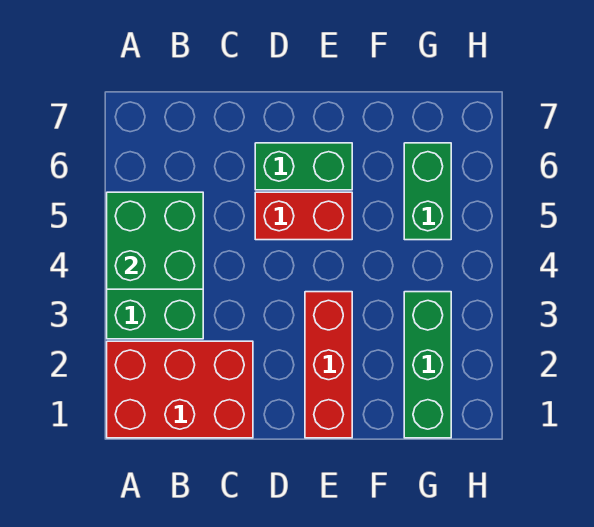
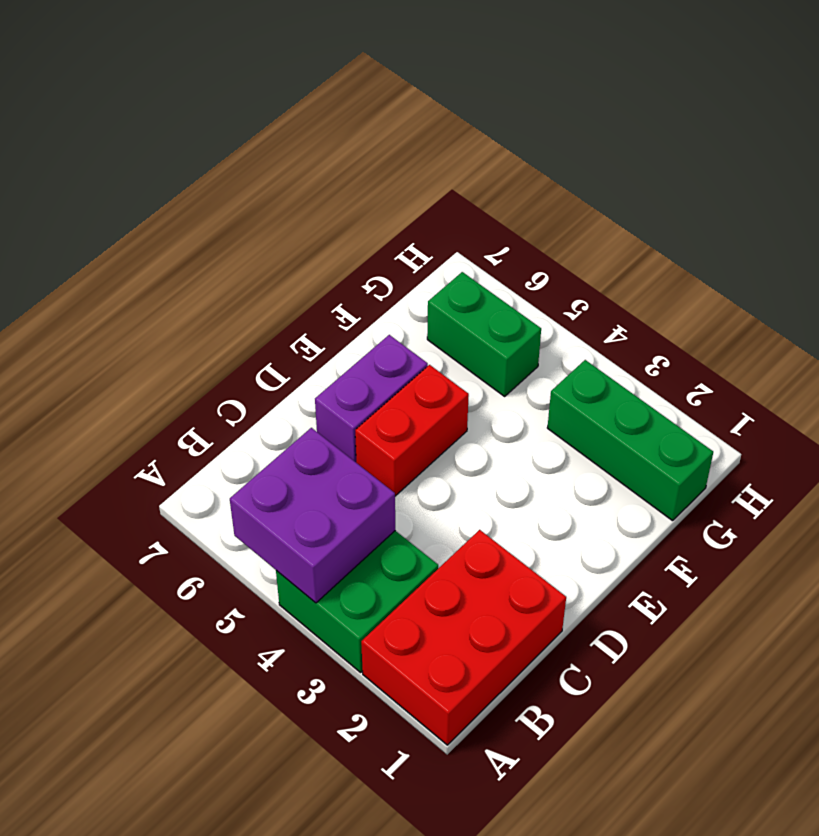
green brick A4:B5 level 2 -> purple brick A4:B5 level 2
green brick D6:E6 level 1 -> purple brick D6:E6 level 1
red brick E1:E3 level 1 -> none

